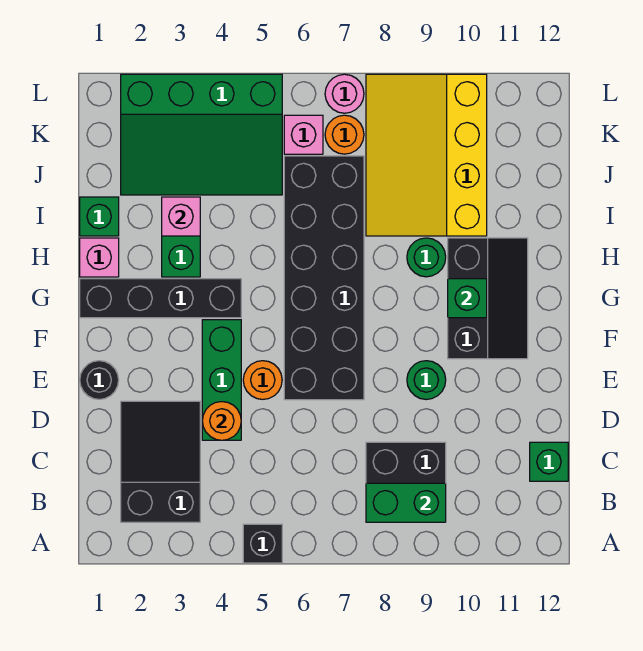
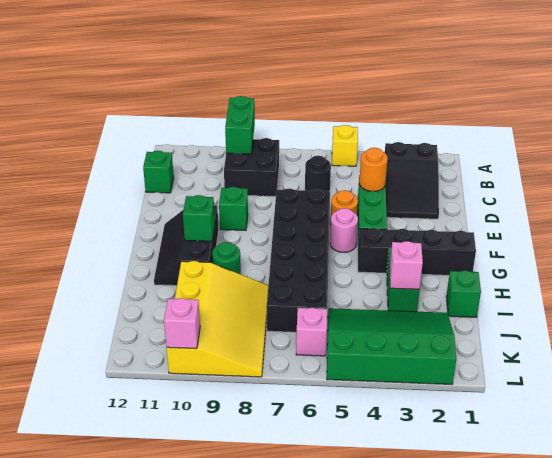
black brick A5 level 1 -> yellow brick A5 level 1
green brick B8:B9 level 2 -> green brick A9:B9 level 2
black round brick E1 level 1 -> black round brick C6 level 1
green round brick E9 level 1 -> green brick E9 level 1
pink brick H1 level 1 -> pink brick L10 level 2
orange round brick K7 level 1 -> none
pink round brick L7 level 1 -> pink round brick F5 level 1

